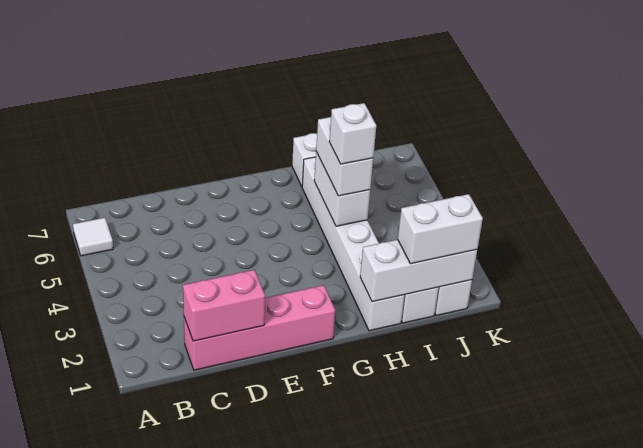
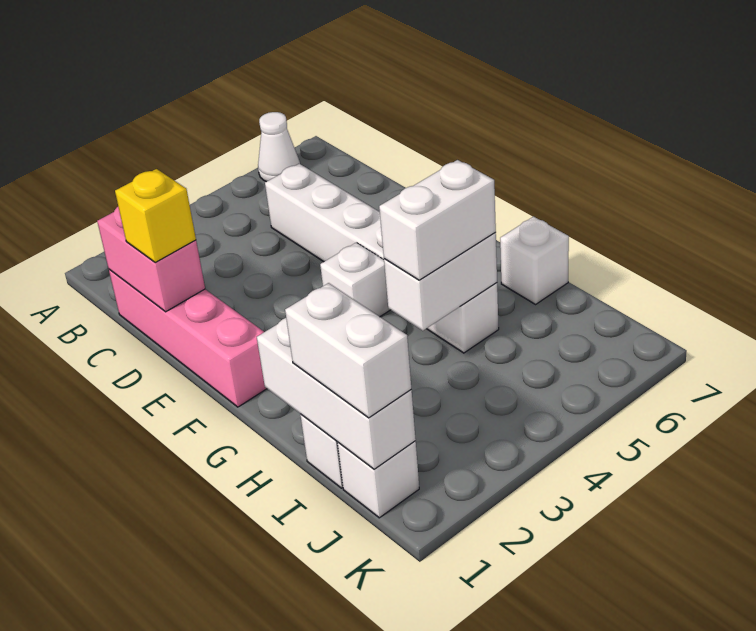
white tile A6 level 1 -> white cone A6 level 1
none -> yellow brick D1 level 3
white brick H1:H6 level 1 -> white brick C5:H5 level 1
white brick H4 level 4 -> white brick F4 level 1

